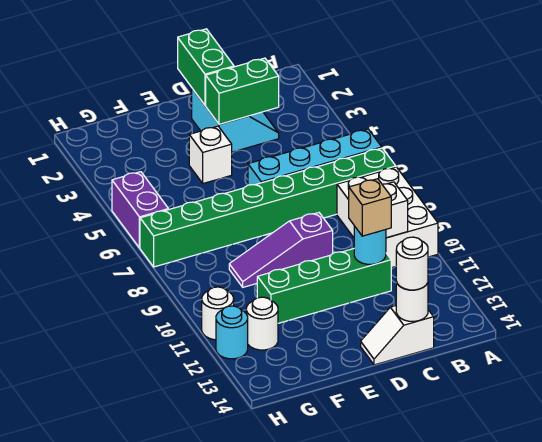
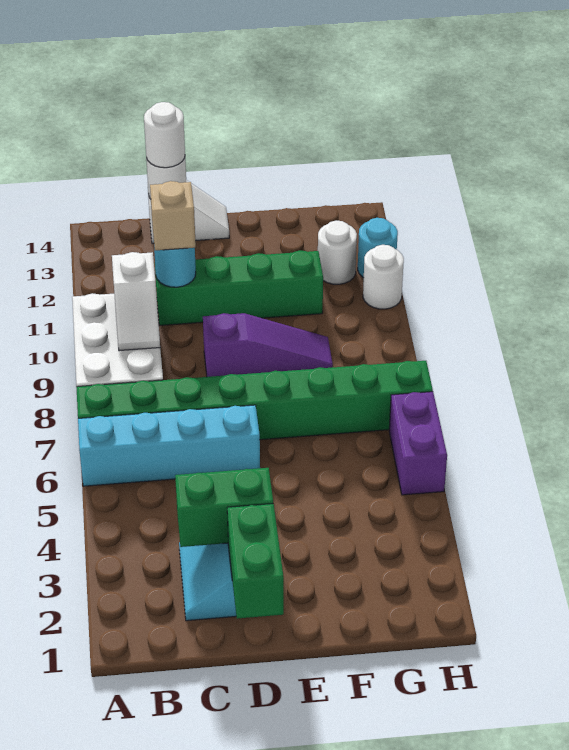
white brick E4 level 1 -> none

